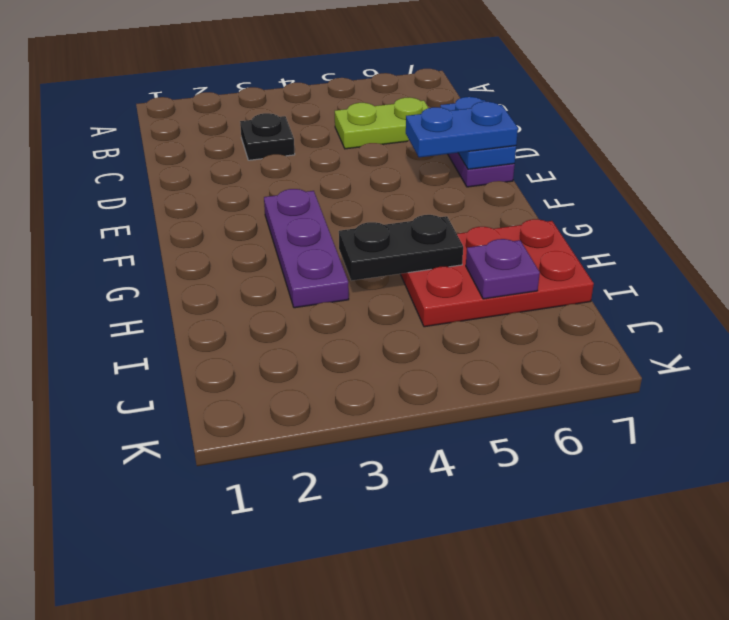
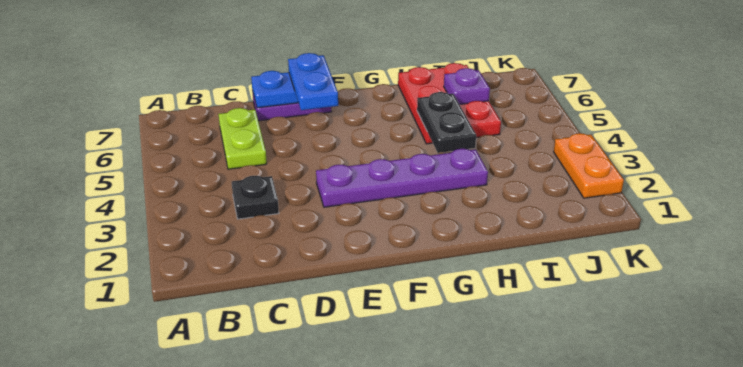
purple plate F3:H3 level 1 -> purple plate E3:H3 level 1
none -> orange plate K2:K3 level 1

